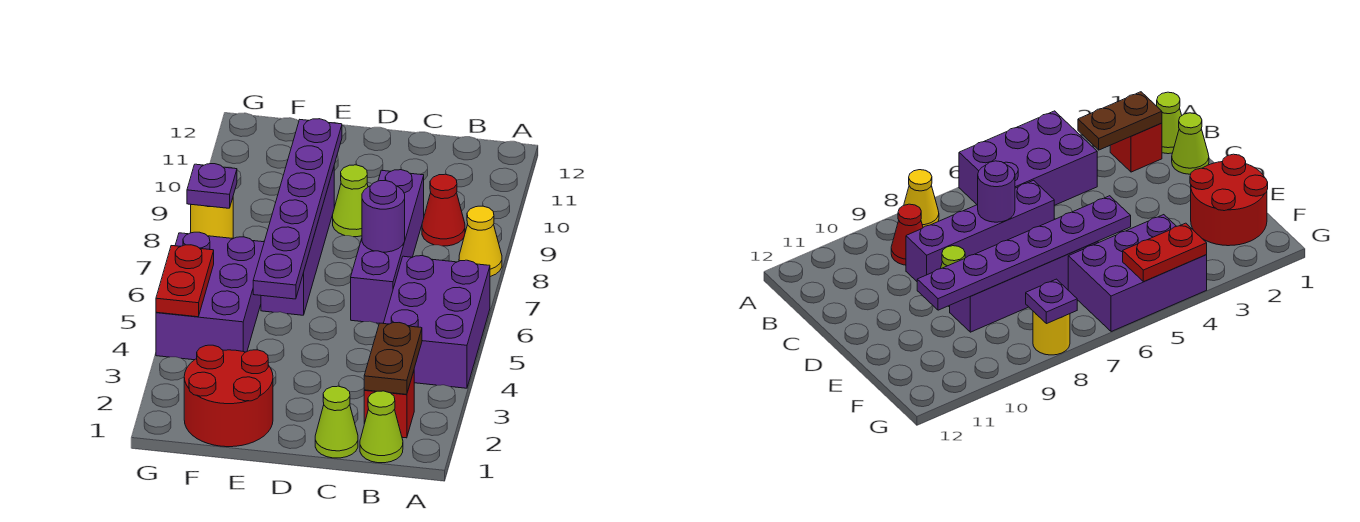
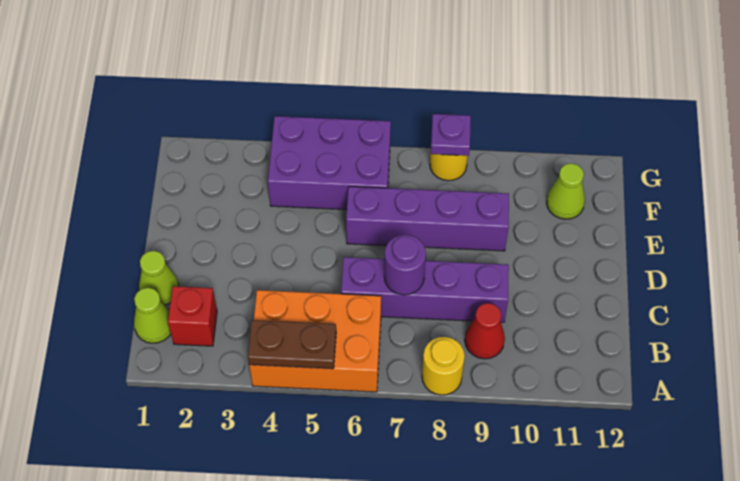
purple brick A4:B6 level 1 -> orange brick A4:B6 level 1
yellow cone A8 level 1 -> yellow round brick A8 level 1
brown plate B2:B3 level 2 -> brown plate A4:A5 level 2
lime cone D9 level 1 -> lime cone F11 level 1
red round brick E1:F2 level 1 -> none
purple plate E5:E10 level 2 -> none
red plate G4:G5 level 2 -> none

